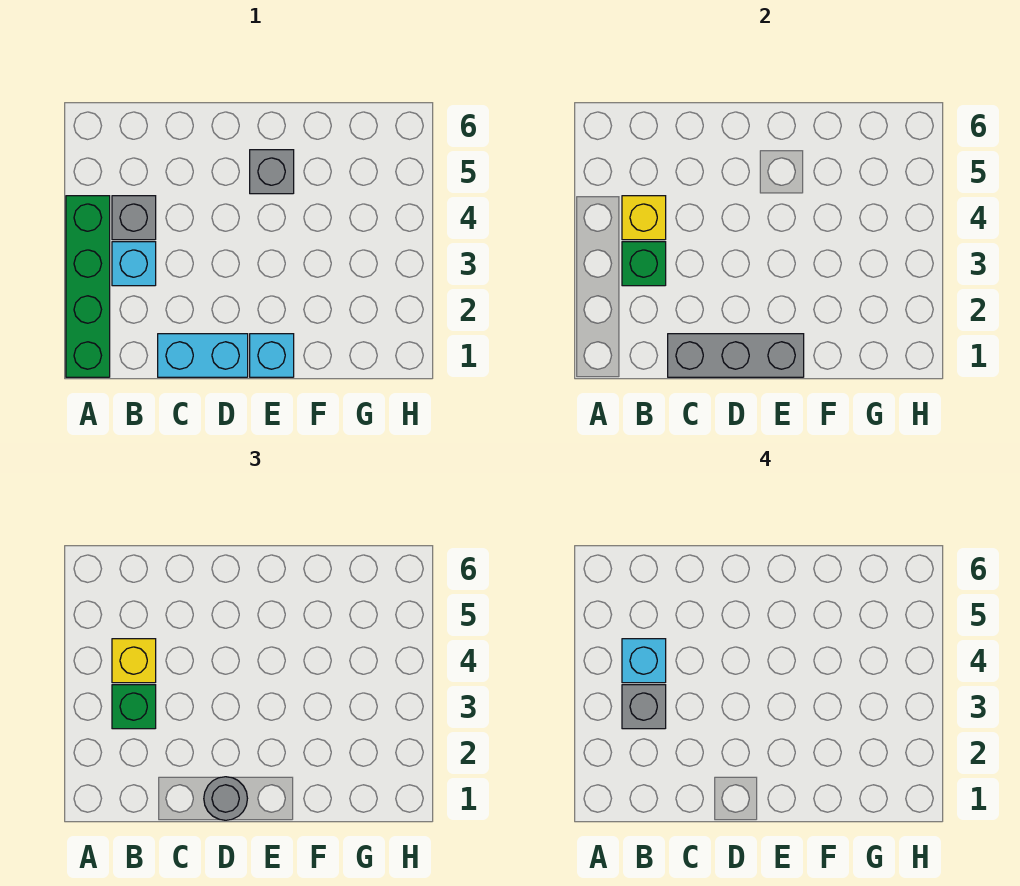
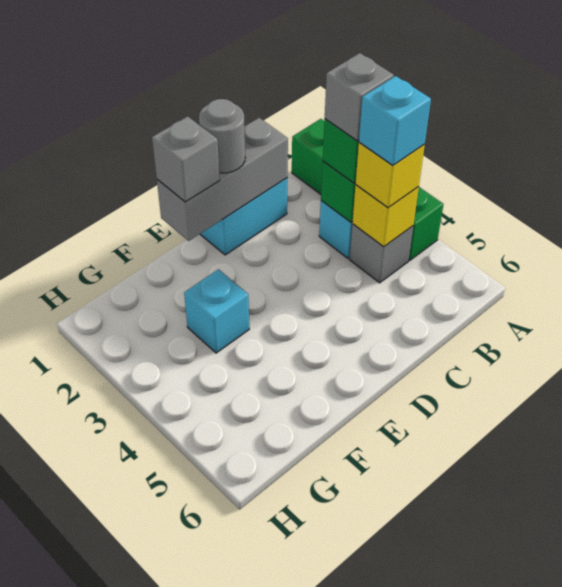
cyan brick E1 level 1 -> cyan brick F3 level 1
grey brick E5 level 1 -> grey brick E1 level 3

